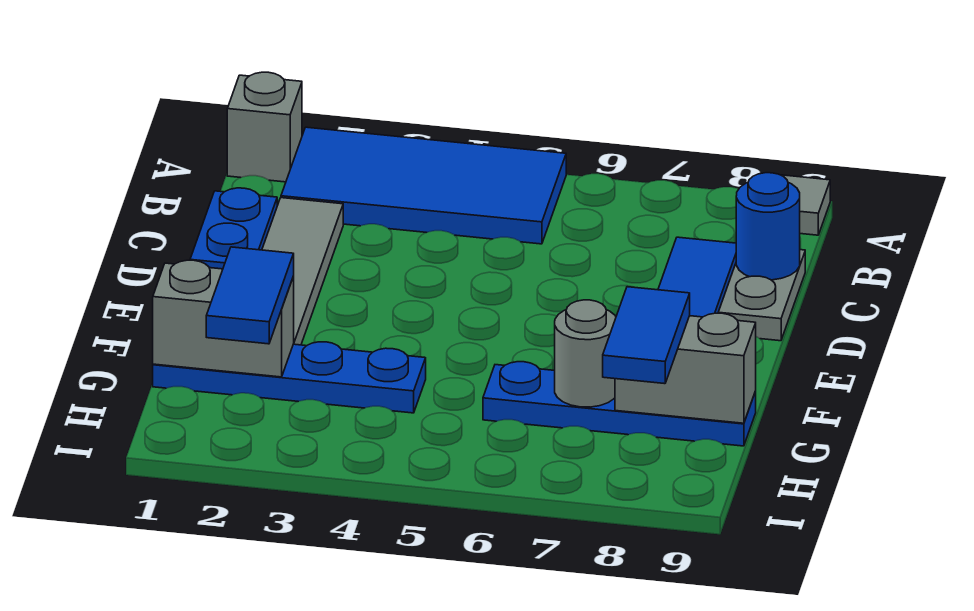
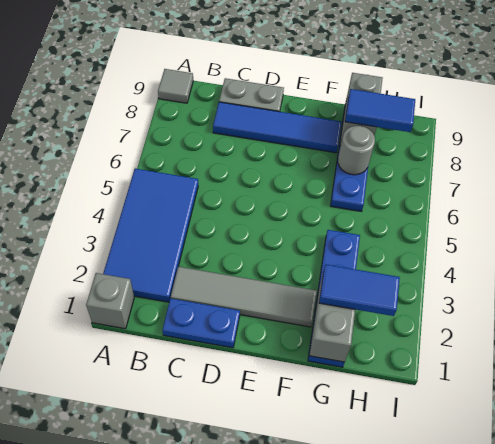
blue round brick C9 level 2 -> none

